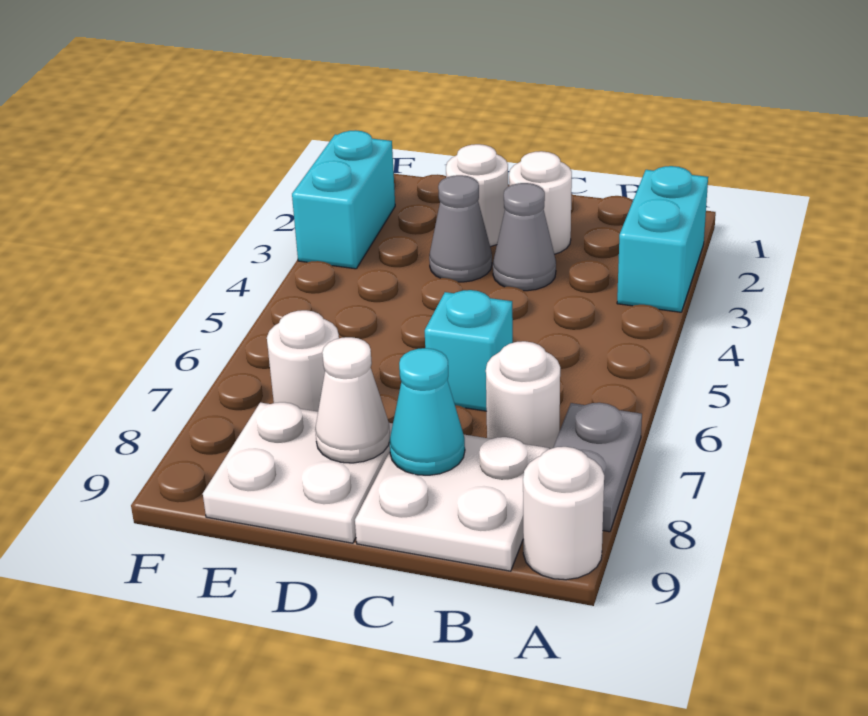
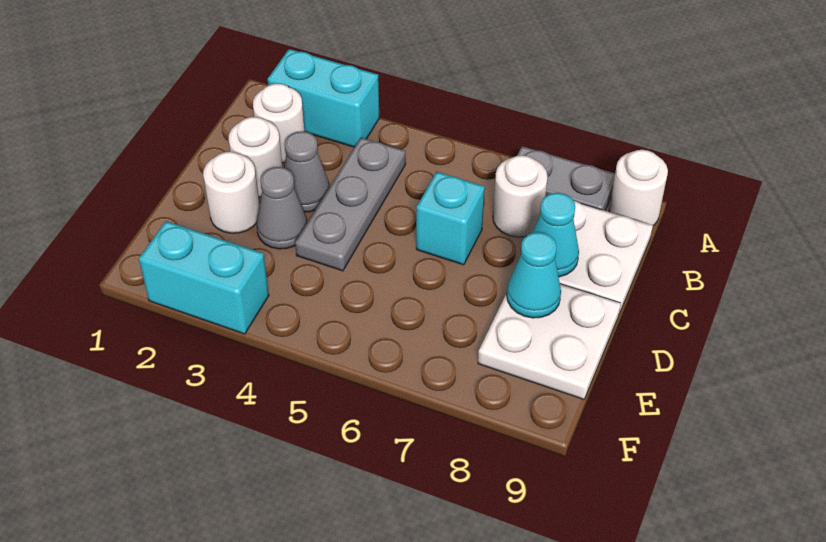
none -> grey plate B4:D4 level 1
white cone D8 level 2 -> cyan cone D8 level 2
white round brick E7 level 1 -> white round brick B2 level 1

